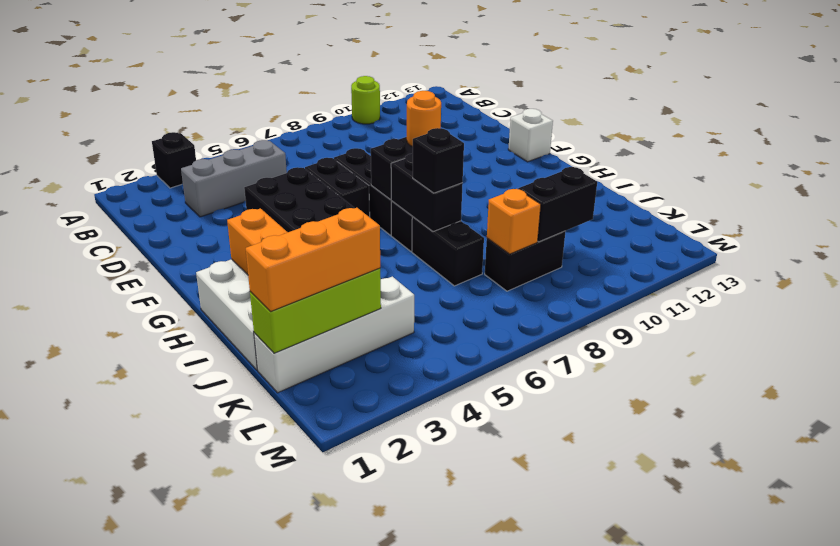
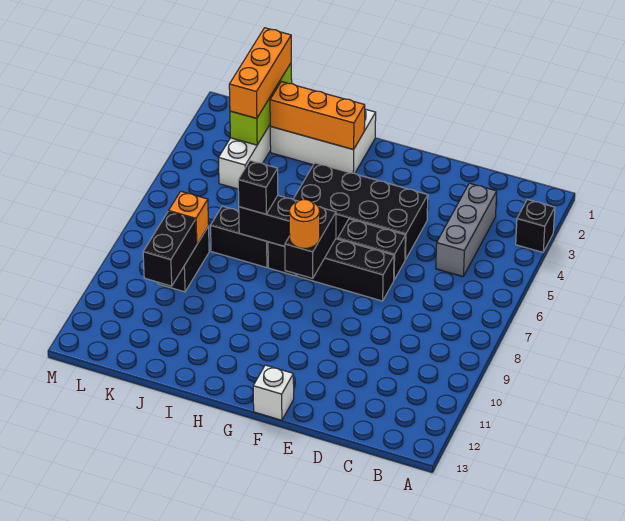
lime round brick A10 level 1 -> none

